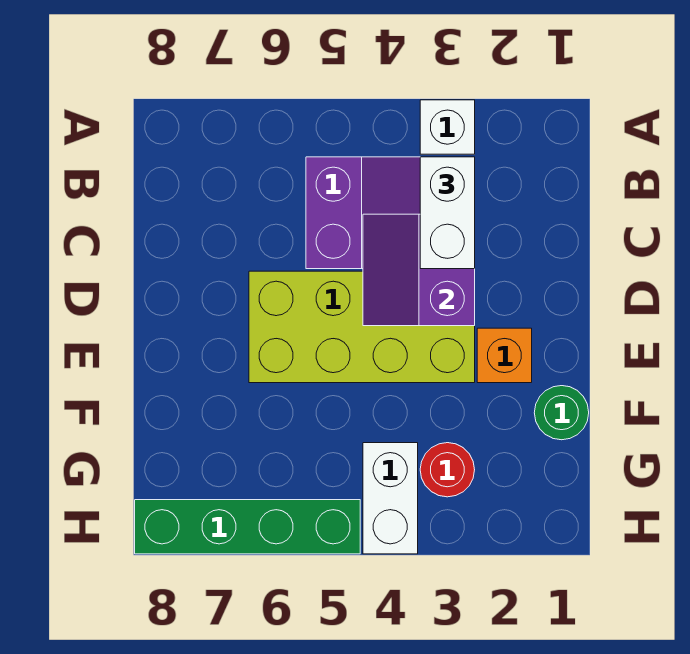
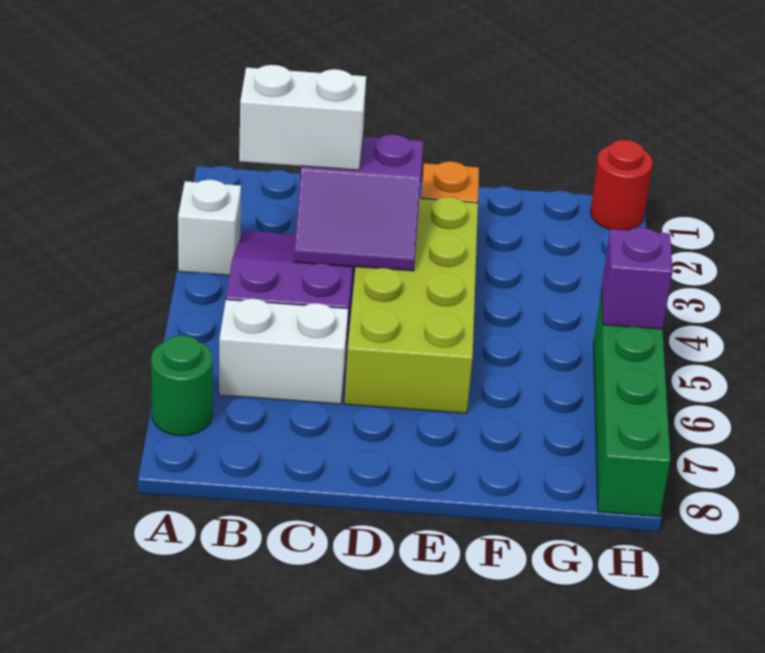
green round brick F1 level 1 -> green round brick A7 level 1
red round brick G3 level 1 -> red round brick H1 level 1
white brick G4:H4 level 1 -> white brick B6:C6 level 1
none -> purple brick H5 level 2

